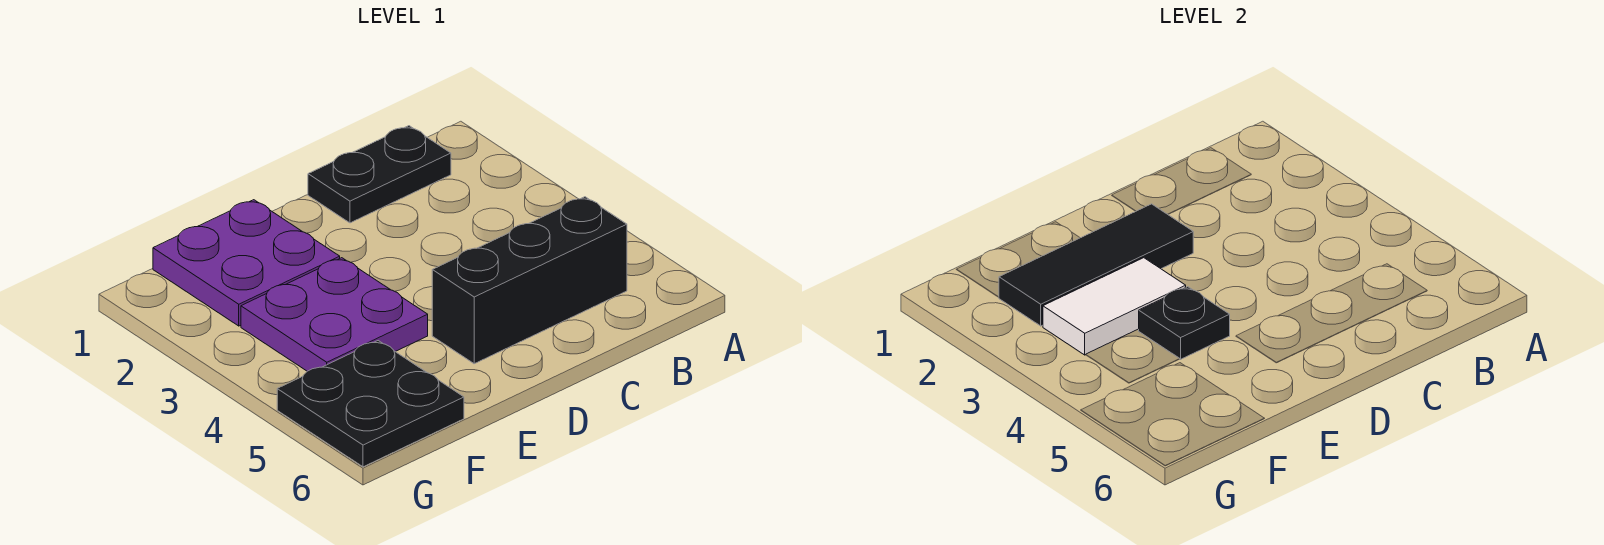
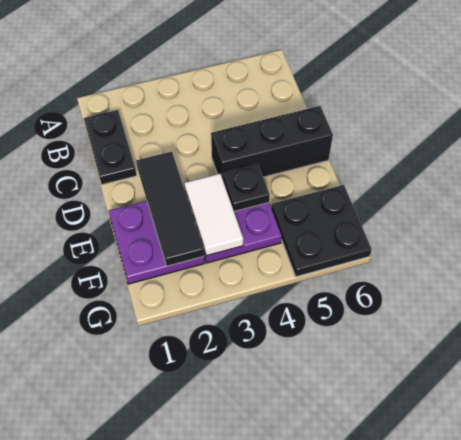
black brick B5:D5 level 1 -> black brick D4:D6 level 1

